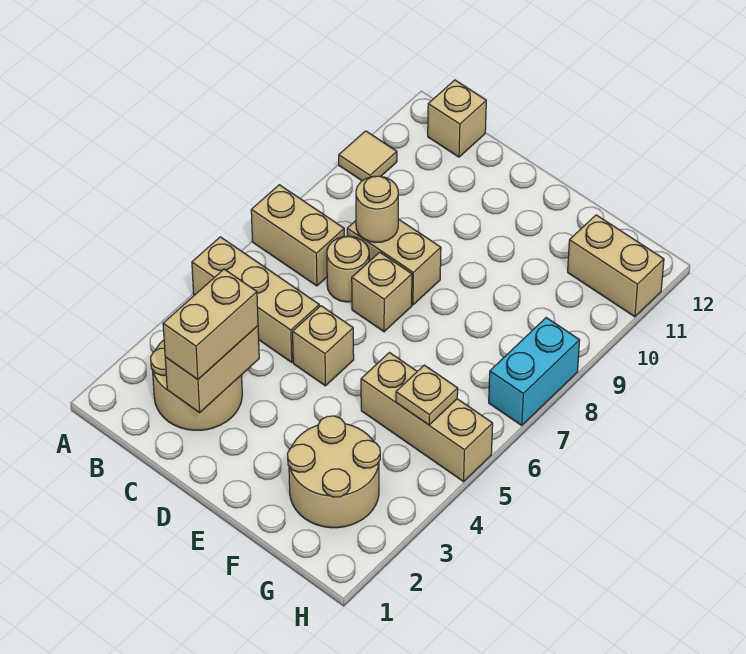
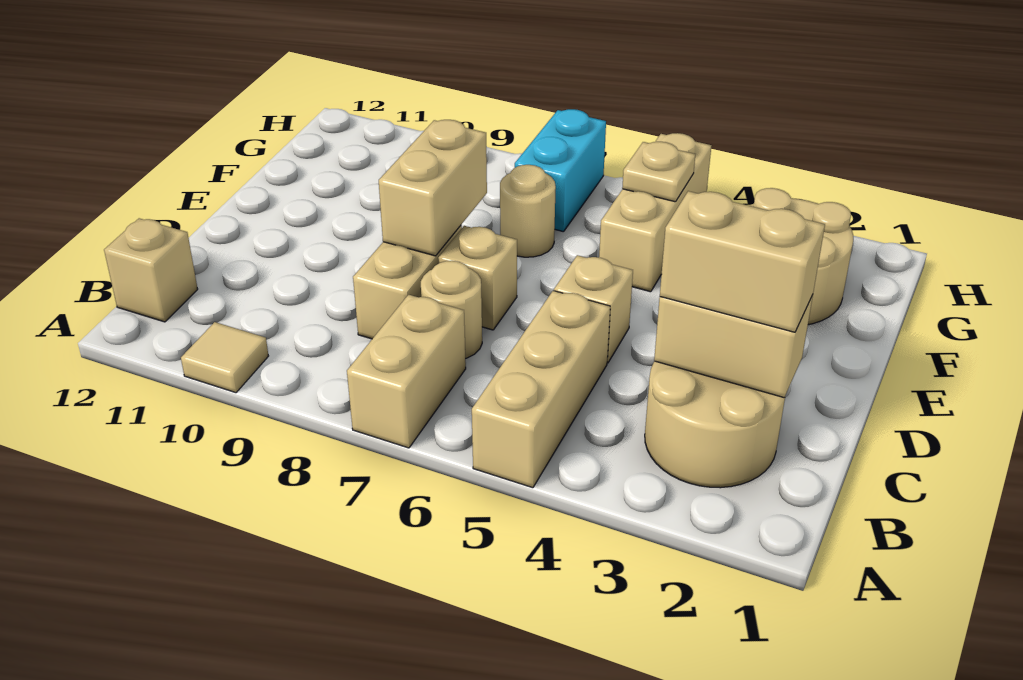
tan round brick C8 level 2 -> tan round brick F7 level 1
tan brick G11:H11 level 1 -> tan brick D8:E8 level 2
cyan brick H7:H8 level 1 -> cyan brick G7:H7 level 1

